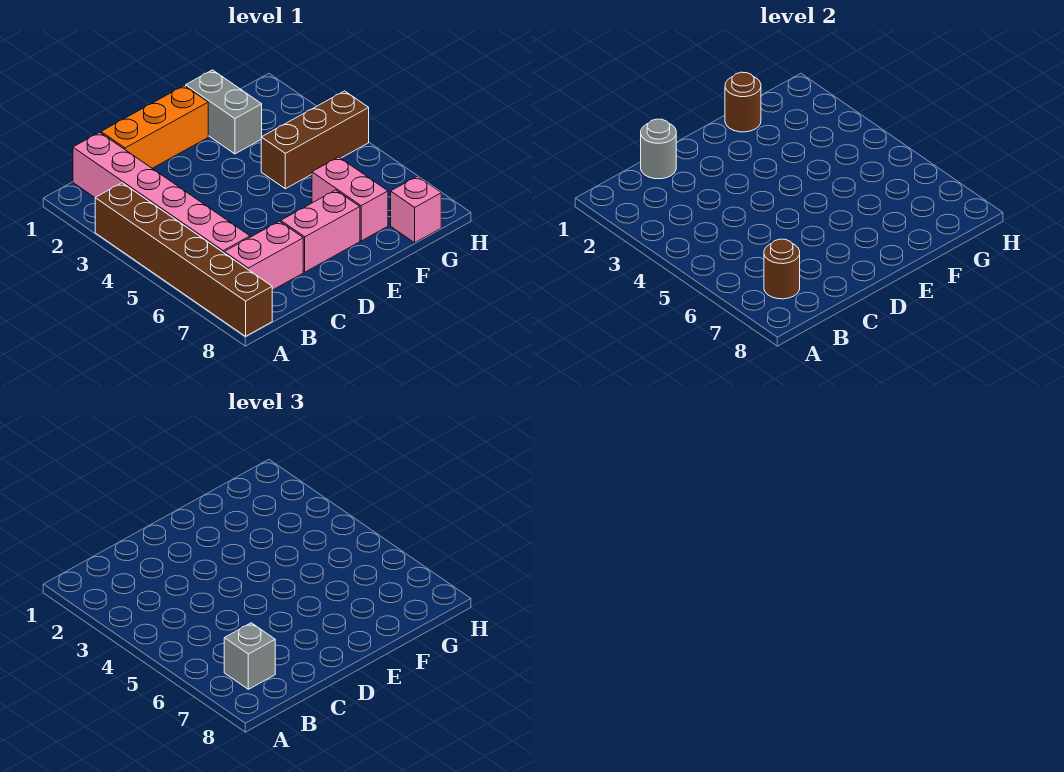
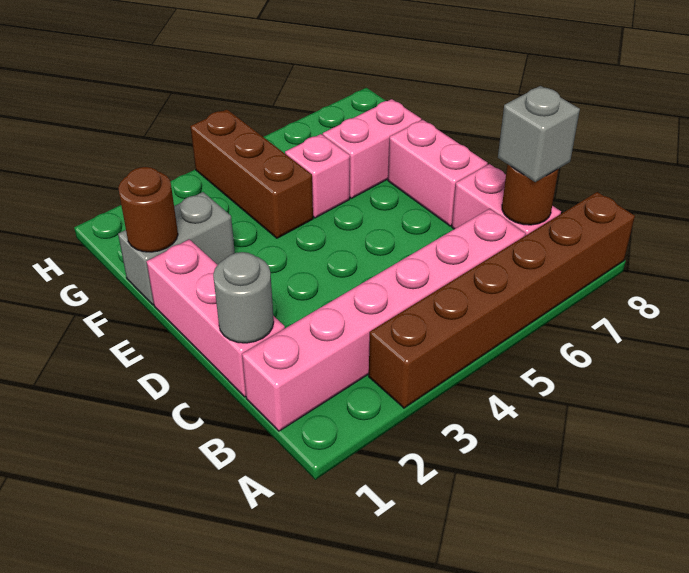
orange brick C1:E1 level 1 -> pink brick C1:E1 level 1
pink brick G8 level 1 -> pink brick F5 level 1

